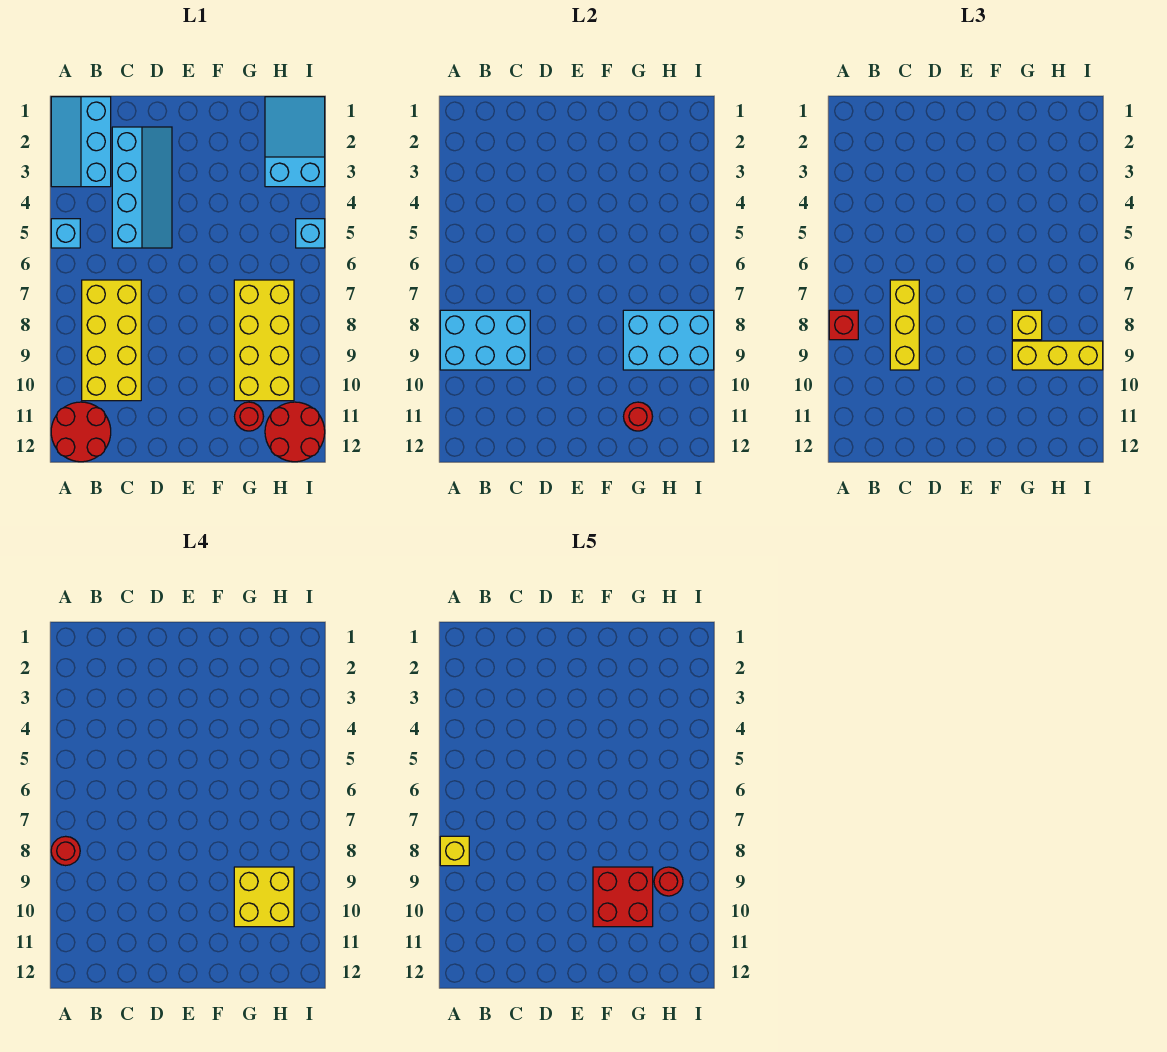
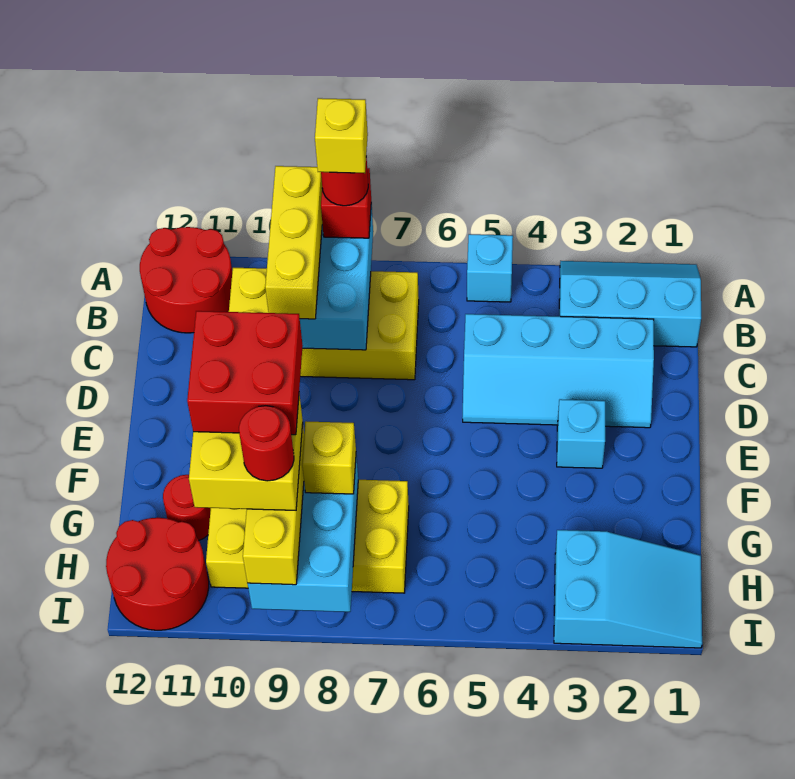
yellow brick C7:C9 level 3 -> yellow brick A9:C9 level 3
red round brick G11 level 2 -> none
cyan brick I5 level 1 -> cyan brick E3 level 1

